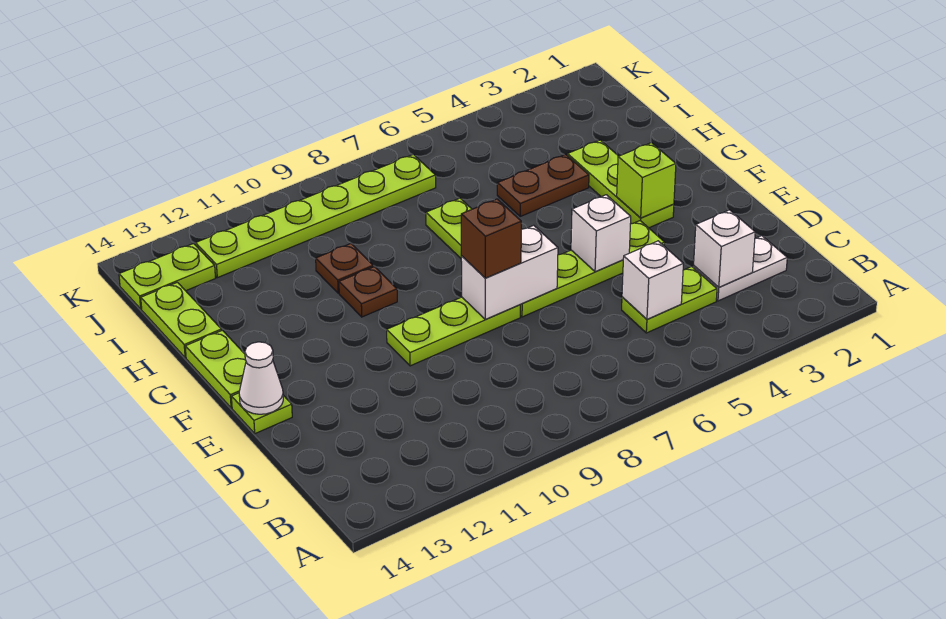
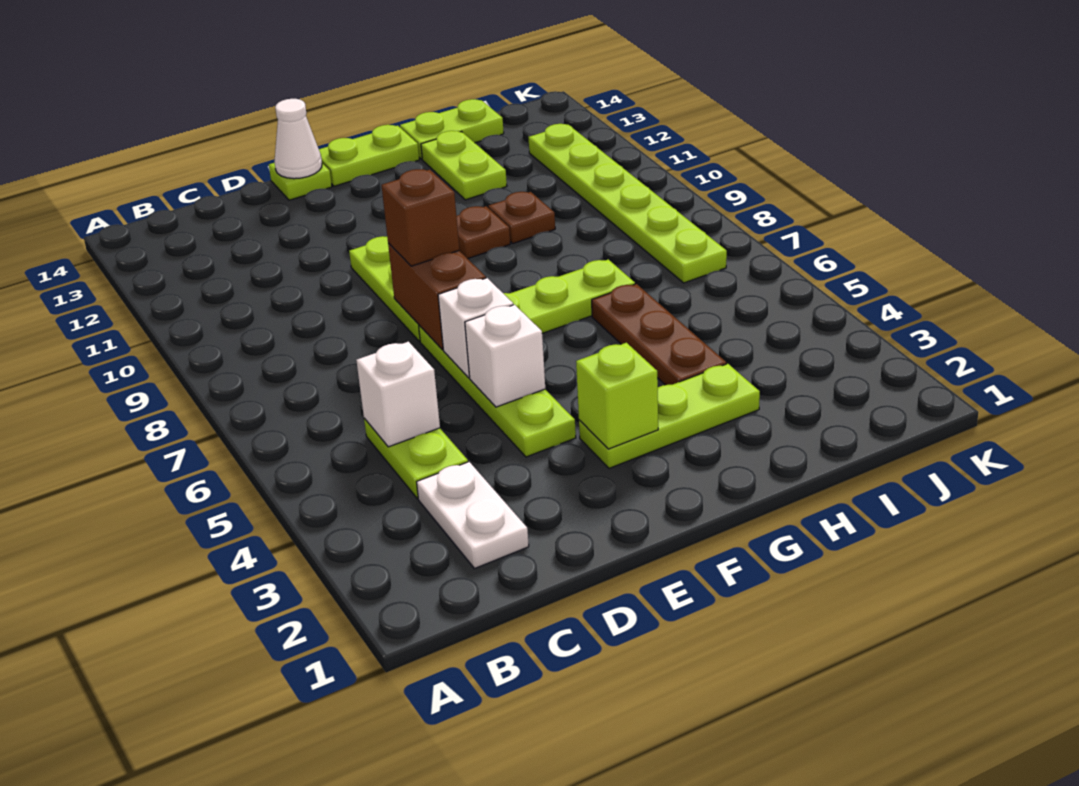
white brick C3 level 2 -> white brick E6 level 2
white brick E7:E8 level 2 -> brown brick E7:E8 level 2
brown plate H4:H5 level 1 -> brown plate H4:H6 level 1
lime plate J13:J14 level 1 -> lime plate H12:H13 level 1

